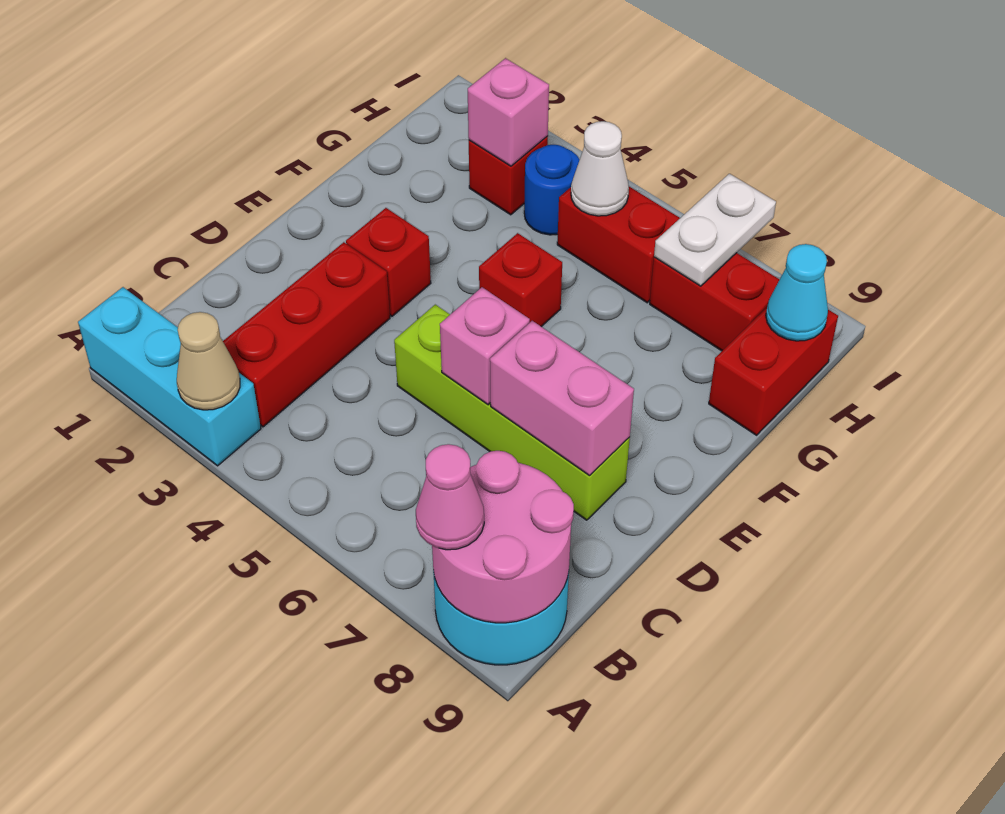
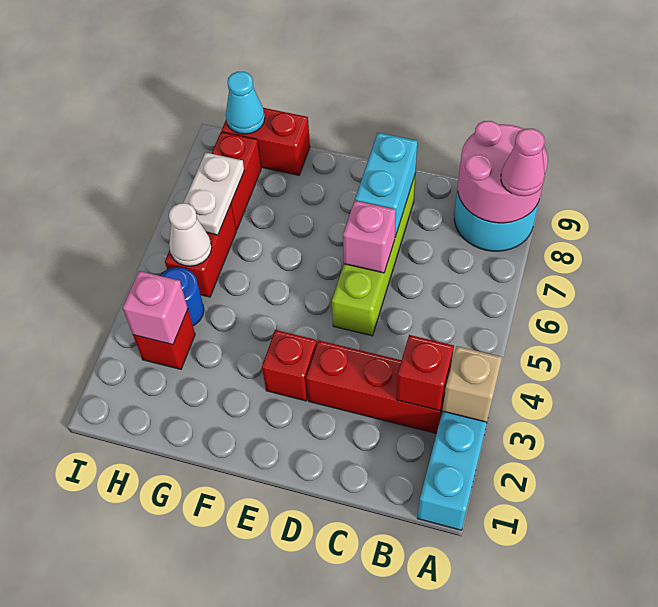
tan cone A3 level 2 -> tan brick A3 level 2
pink brick D7:D8 level 2 -> cyan brick D7:D8 level 2
red brick F5 level 1 -> red brick B3 level 2
white plate H7:I7 level 2 -> white plate H6:H7 level 2

